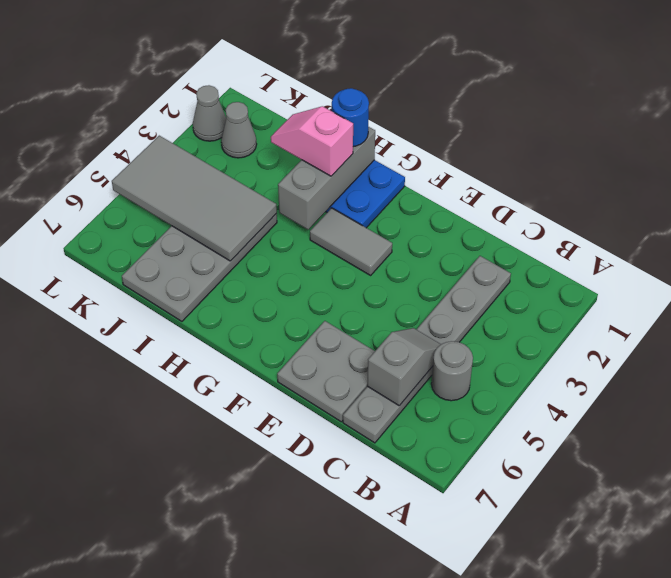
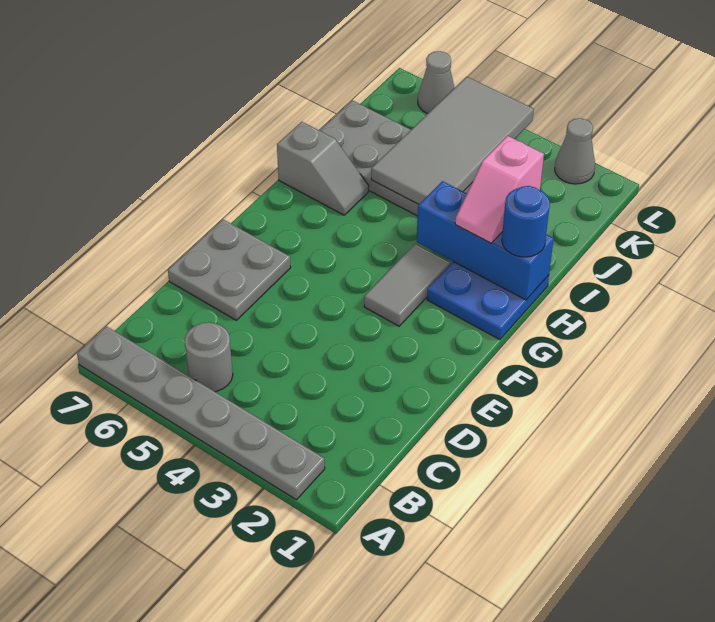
grey plate C2:C7 level 1 -> grey plate A2:A7 level 1
grey slope C5:C6 level 2 top 6 -> grey slope H6:H7 level 1 top 7
grey brick H1:H3 level 2 -> blue brick H1:H3 level 2
pink slope H2:I2 level 3 top H -> pink slope H2:I2 level 3 top I
grey cone K2 level 1 -> grey cone L6 level 1

